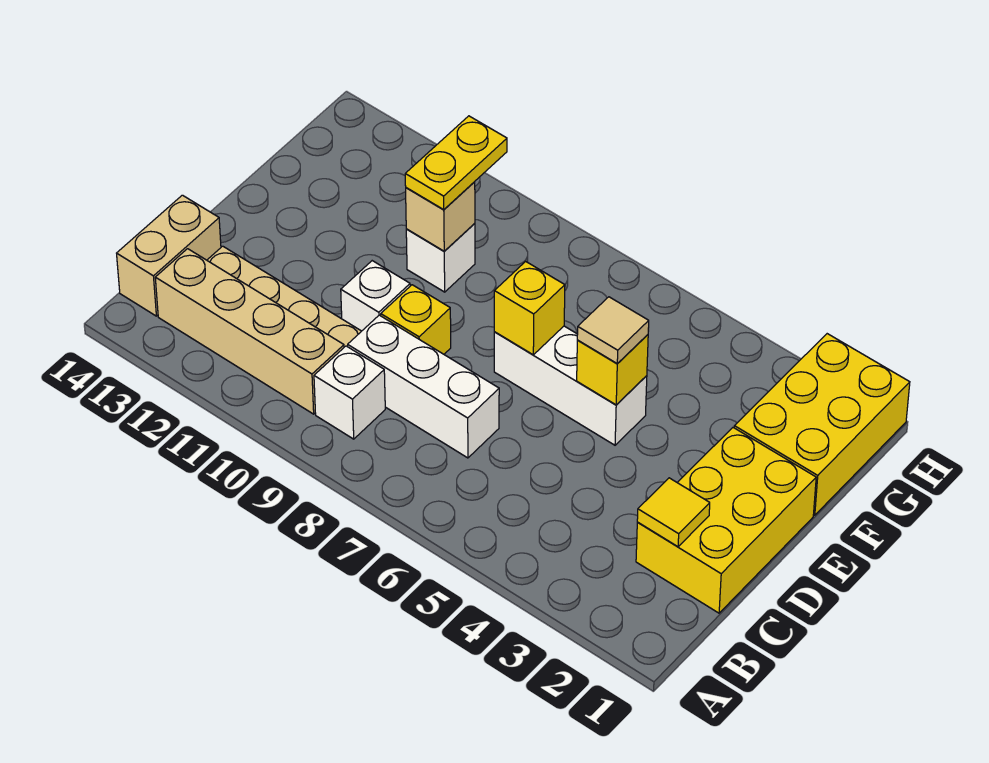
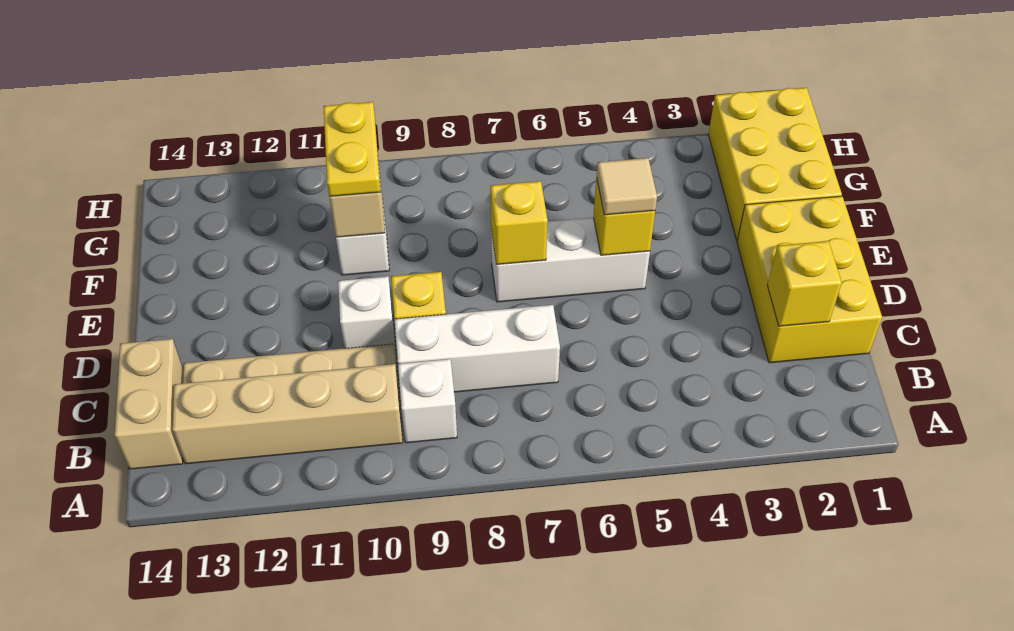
yellow tile C2 level 2 -> yellow brick C2 level 2

